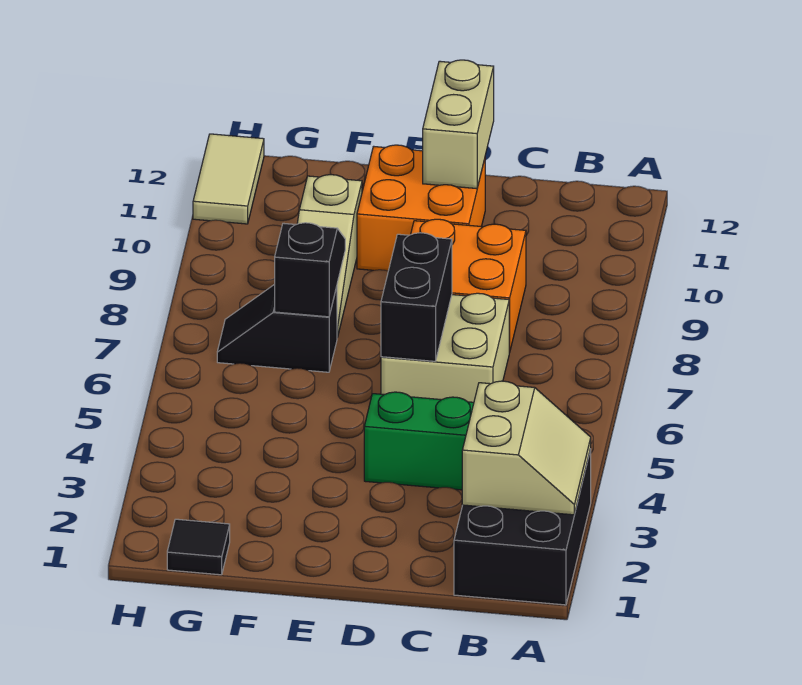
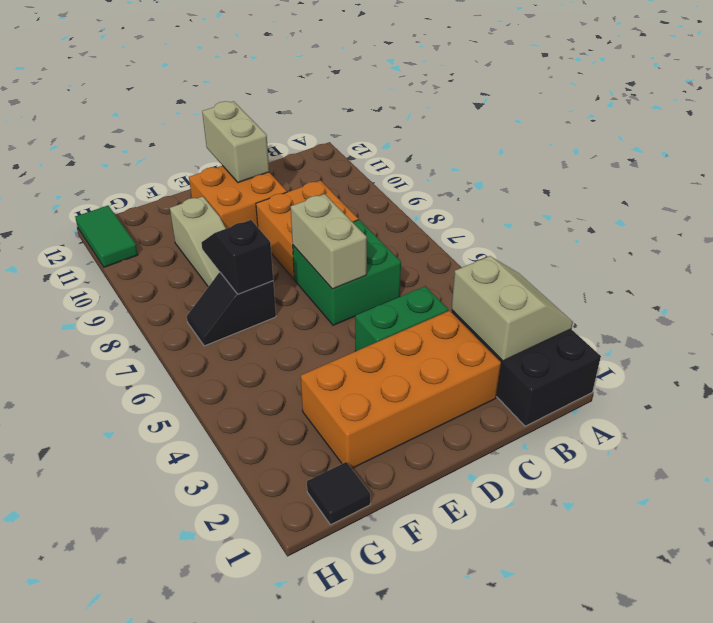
none -> orange brick C2:F3 level 1
tan brick C6:D7 level 1 -> green brick C6:D7 level 1
black brick D6:D7 level 2 -> tan brick D6:D7 level 2
tan tile H11:H12 level 1 -> green tile H11:H12 level 1

